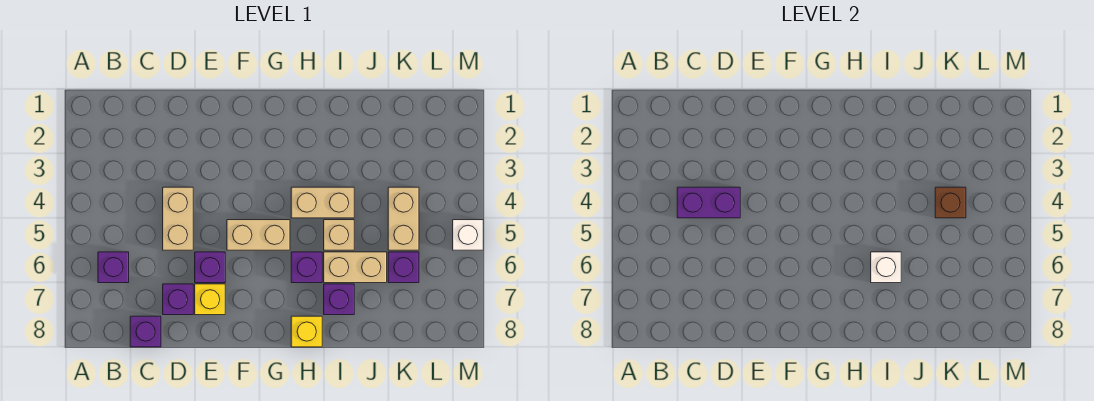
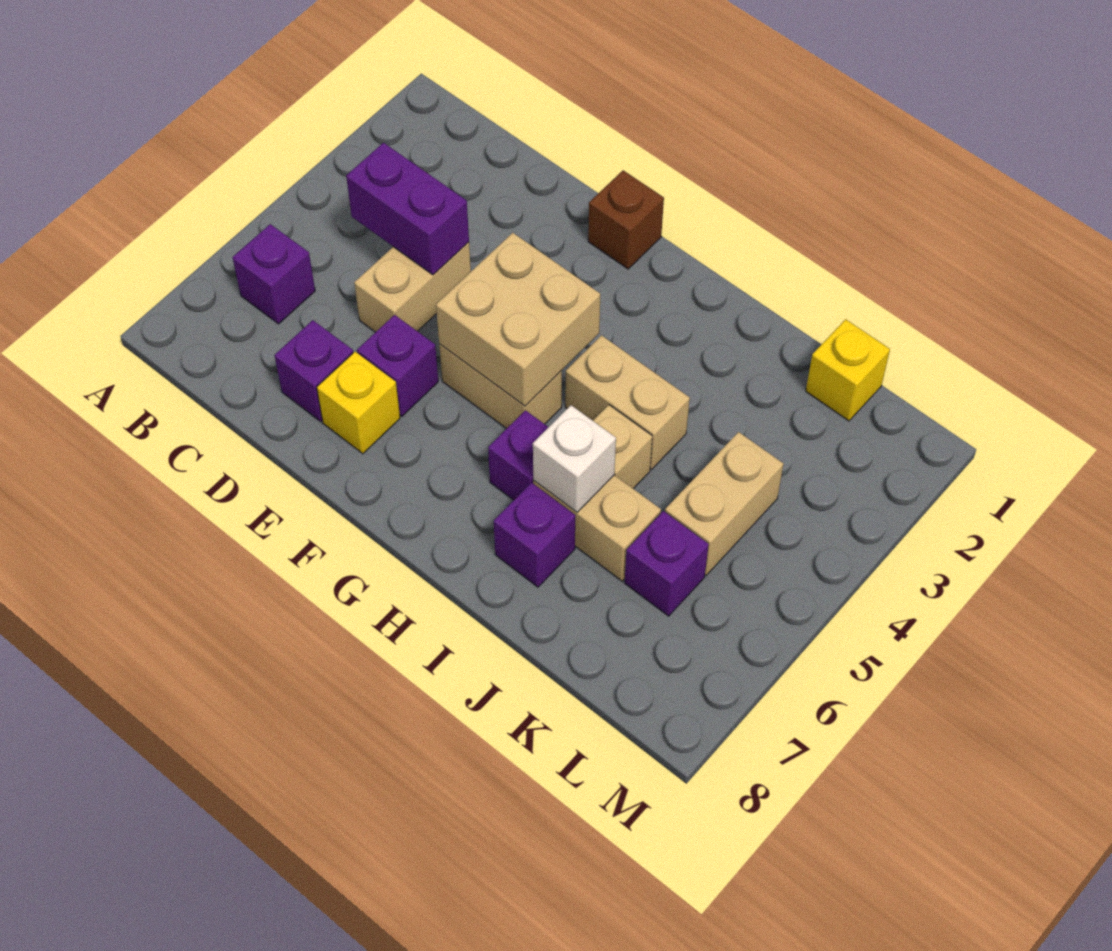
purple brick C8 level 1 -> none
none -> tan brick F4:G5 level 2
yellow brick H8 level 1 -> yellow brick K1 level 1
brown brick K4 level 2 -> brown brick F1 level 1
white brick M5 level 1 -> none

